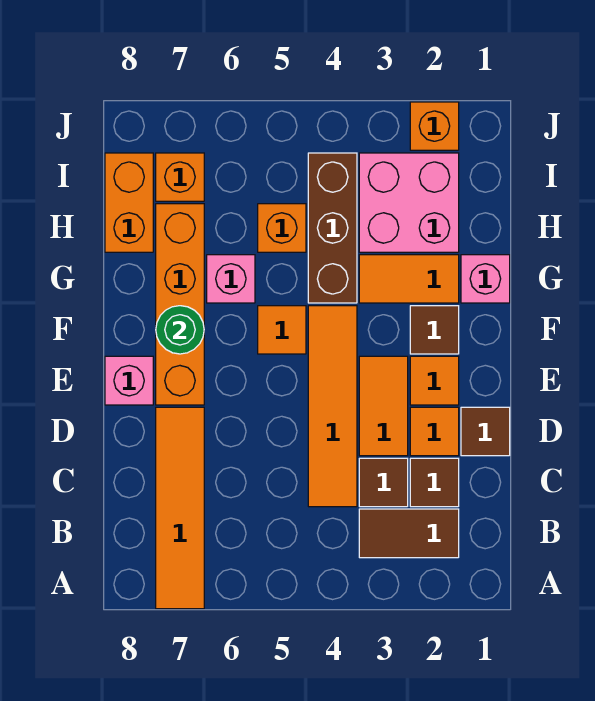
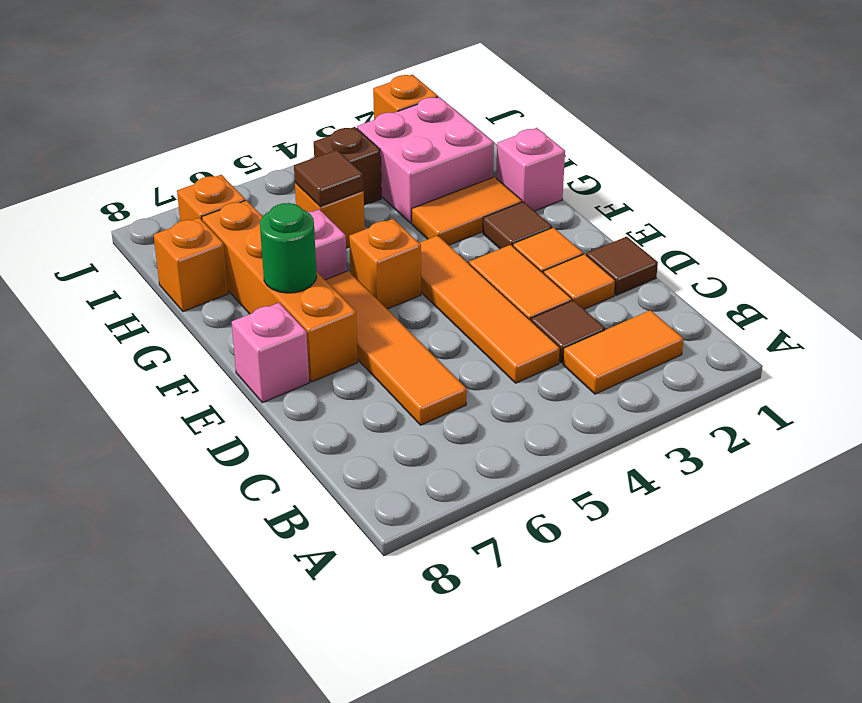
orange tile A7:D7 level 1 -> orange tile C6:F6 level 1
brown tile B2:B3 level 1 -> orange tile B2:B3 level 1
brown tile C2 level 1 -> brown tile H5 level 2
orange tile F5 level 1 -> orange brick F5 level 1
brown brick G4:I4 level 1 -> brown brick I4 level 1
orange brick H8:I8 level 1 -> orange brick H8 level 1

